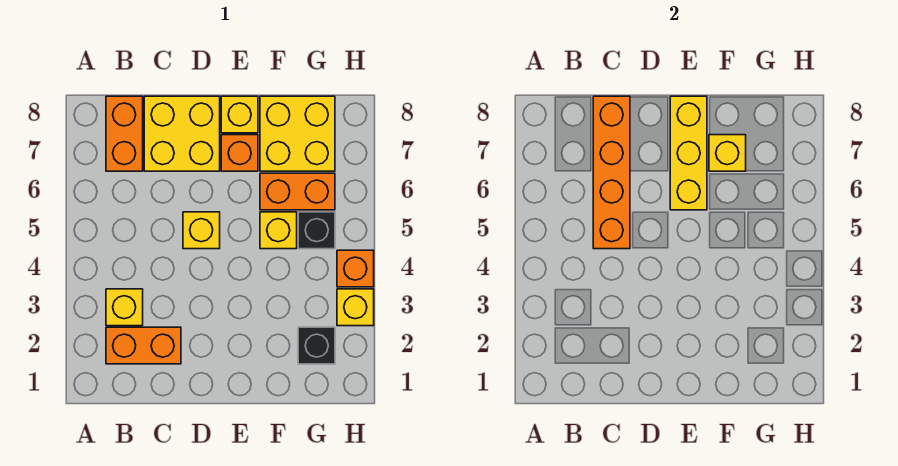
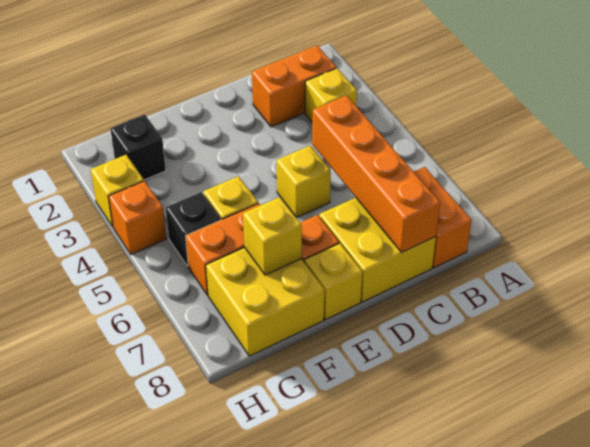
yellow brick E6:E8 level 2 -> none

